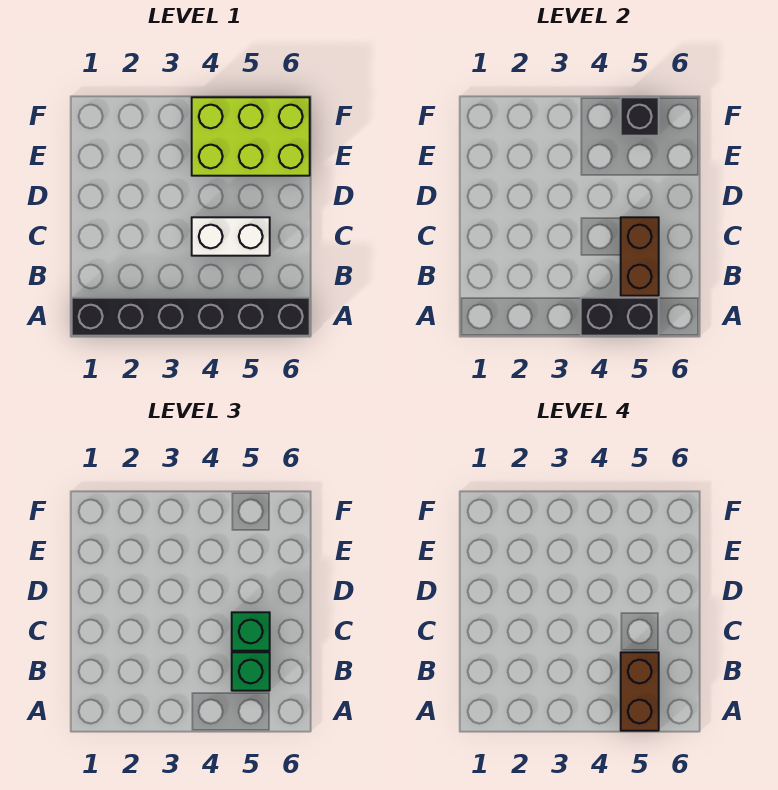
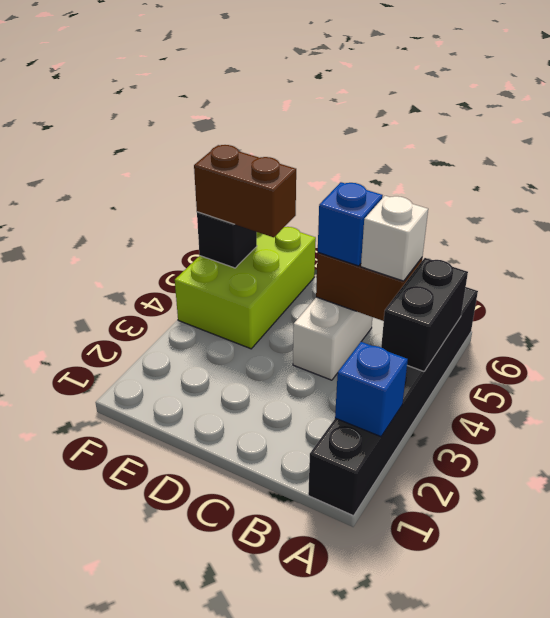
none -> blue brick A2 level 2
brown brick A5:B5 level 4 -> brown brick E5:F5 level 3
green brick B5 level 3 -> white brick B5 level 3
green brick C5 level 3 -> blue brick C5 level 3

